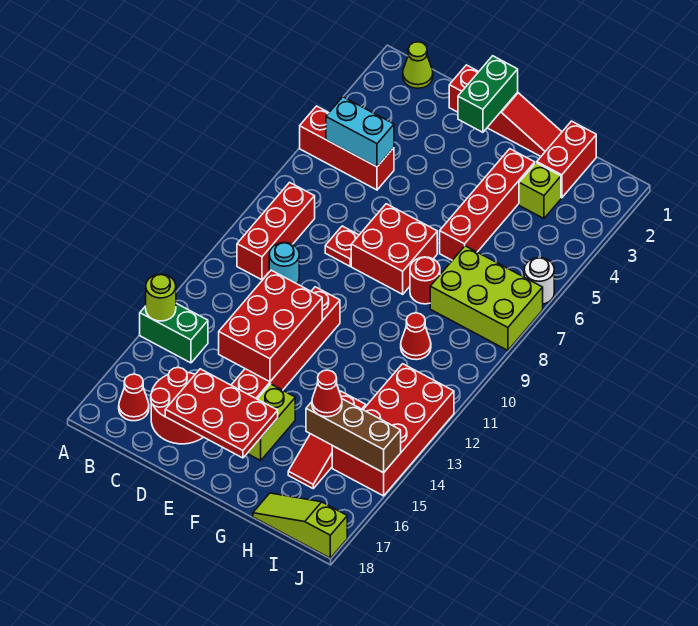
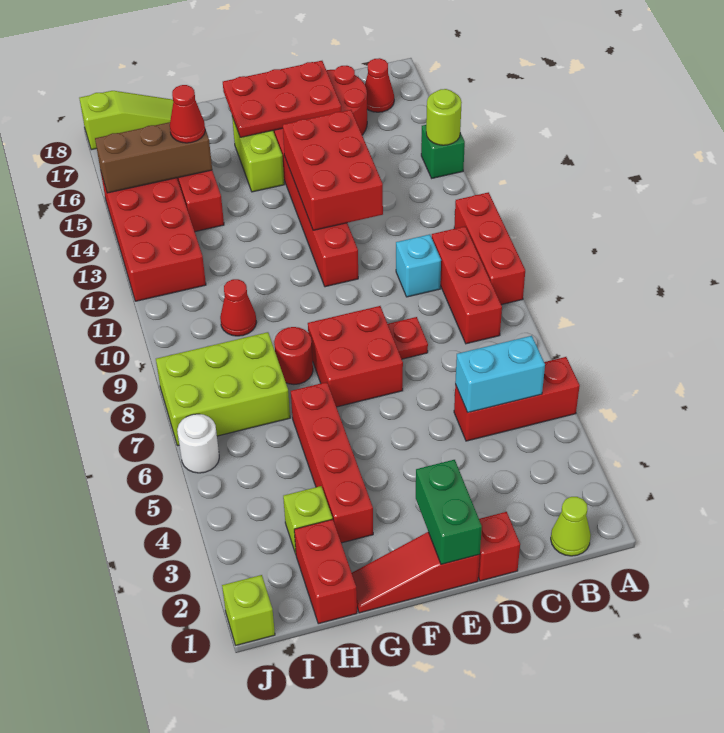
none -> red brick A9:A11 level 1
green brick A14:B14 level 1 -> green brick A14 level 1
cyan round brick C10 level 1 -> cyan brick C10 level 1
none -> lime brick J1 level 1

